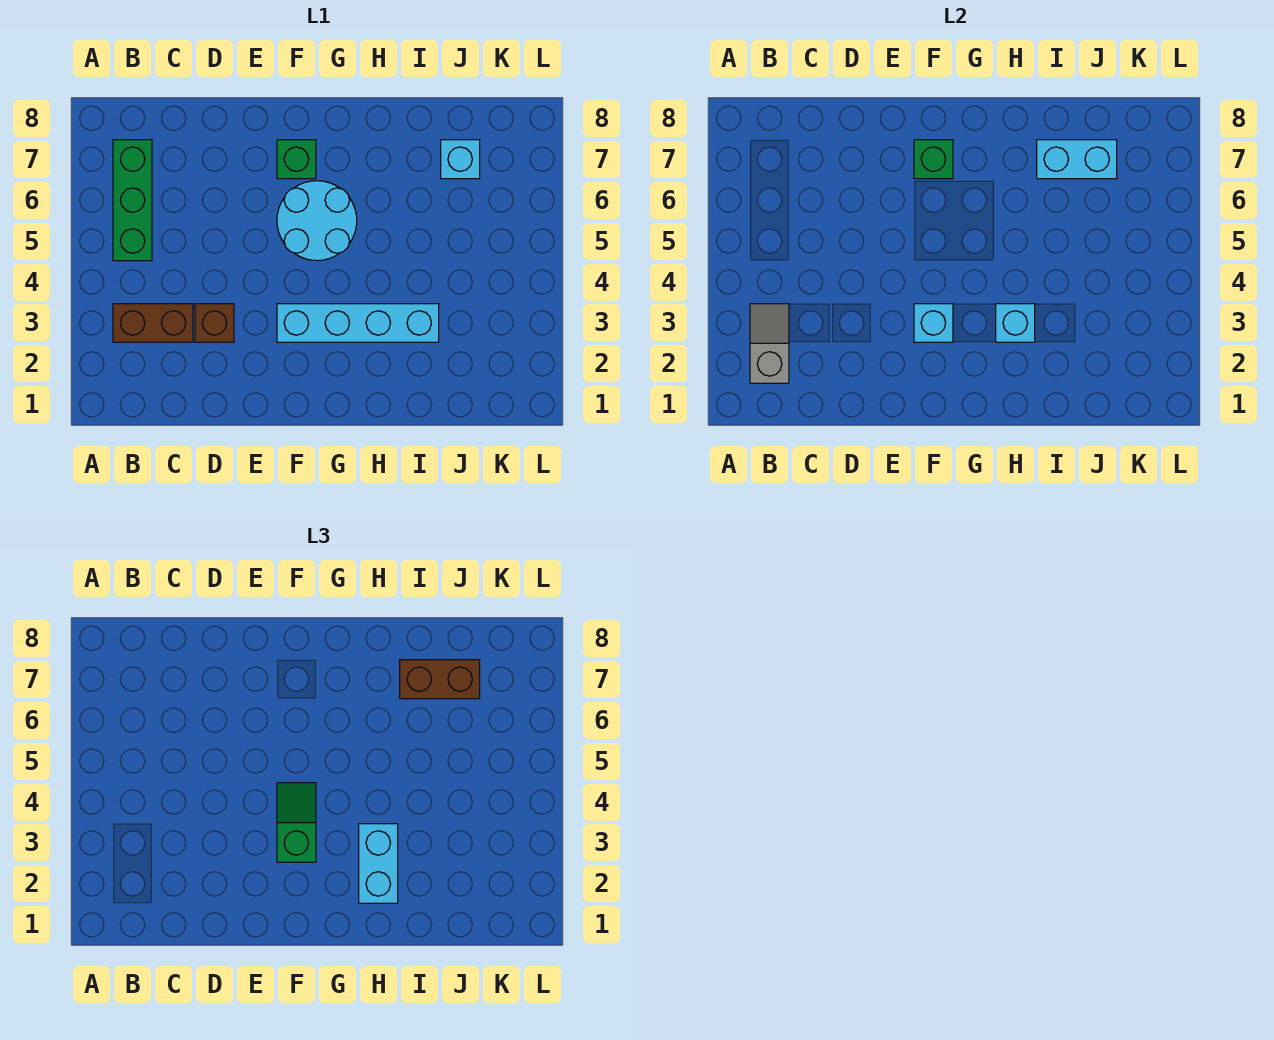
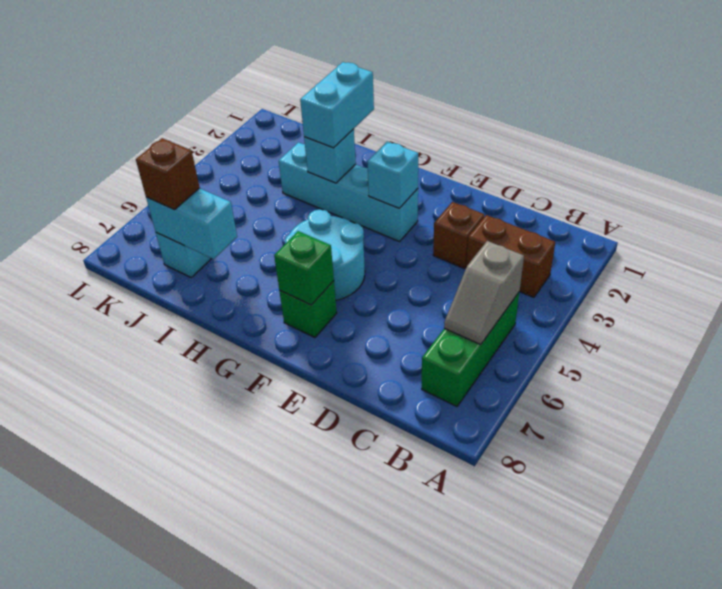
grey slope B2:B3 level 2 top 2 -> grey slope B5:B6 level 2 top 5
green slope F3:F4 level 3 top 3 -> none
brown brick I7:J7 level 3 -> brown brick J7 level 3

